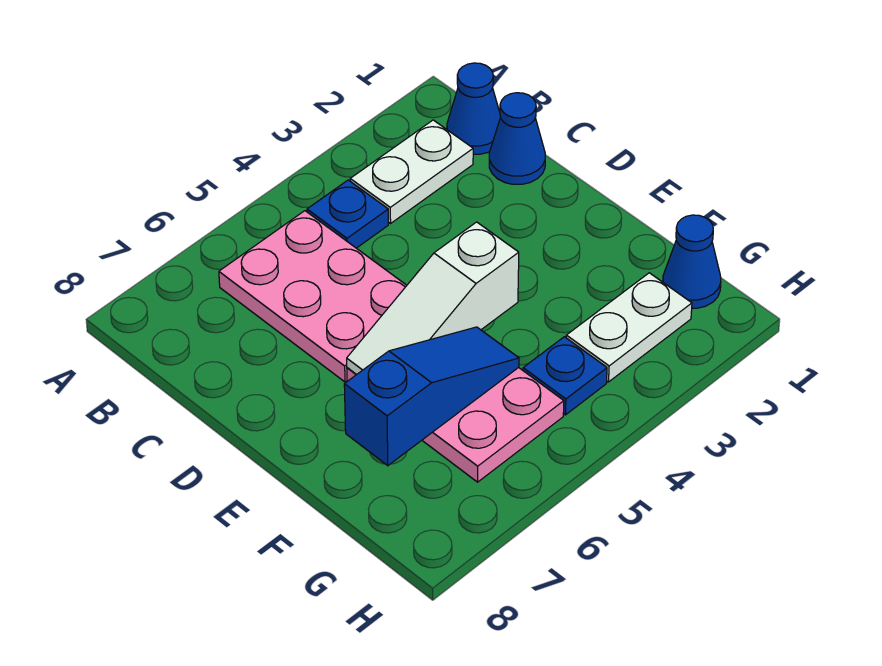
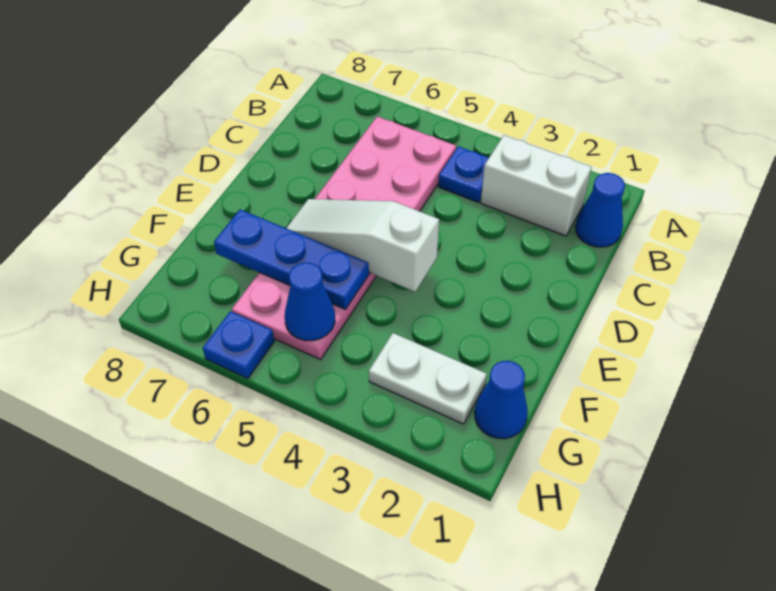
white plate B2:B3 level 1 -> white brick B2:B3 level 1
blue cone C1 level 1 -> blue cone G5 level 2
blue slope F5:F7 level 2 top 7 -> blue plate F5:F7 level 2
blue plate G4 level 1 -> blue plate H6 level 1

